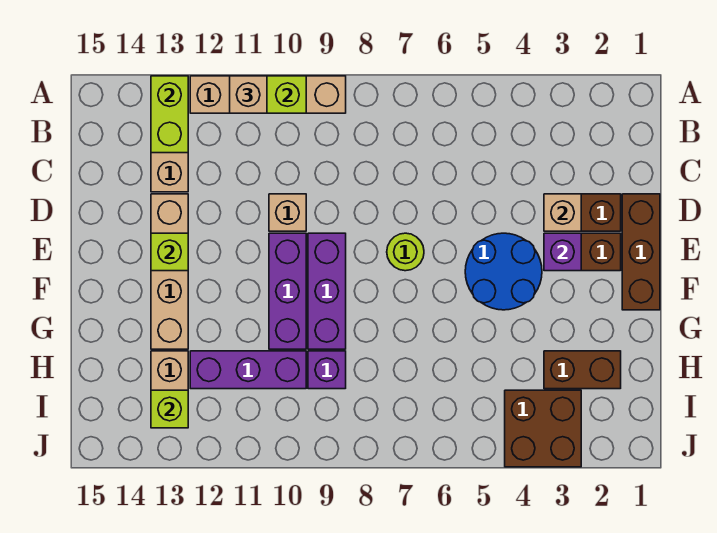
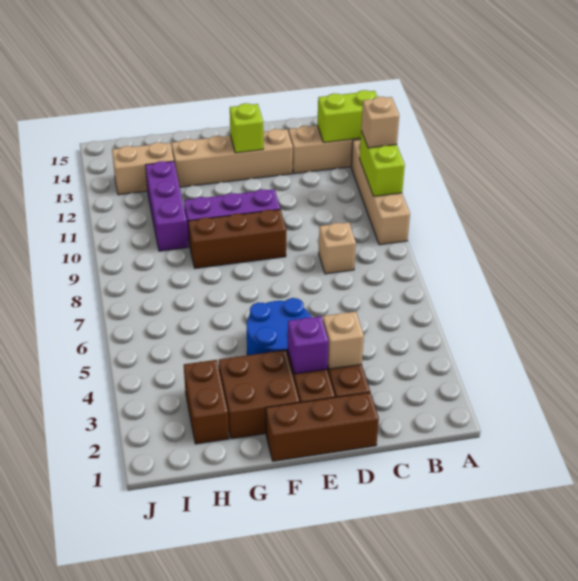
tan brick D10 level 1 -> tan brick C8 level 1
lime round brick E7 level 1 -> none
purple brick E9:G9 level 1 -> brown brick E9:G9 level 1
purple brick H9 level 1 -> none
brown brick I3:J4 level 1 -> brown brick F2:G3 level 1
lime brick I13 level 2 -> none

